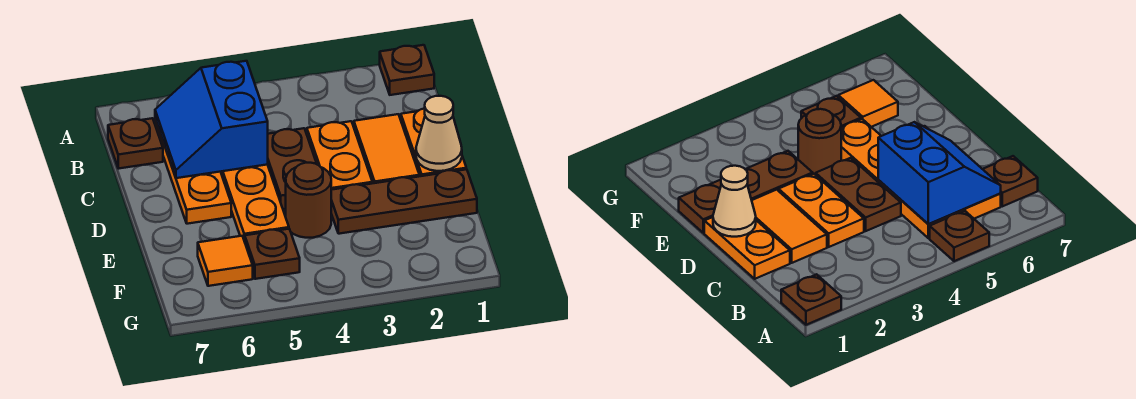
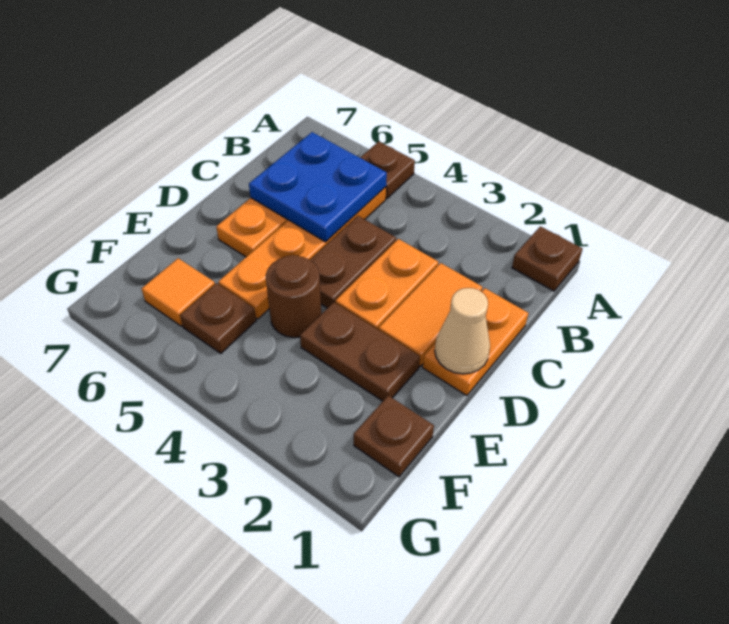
blue slope B5:C6 level 2 top 5 -> blue plate B5:C6 level 2
brown plate B7 level 1 -> brown plate F1 level 1
brown plate E1:E3 level 1 -> brown plate E2:E3 level 1

